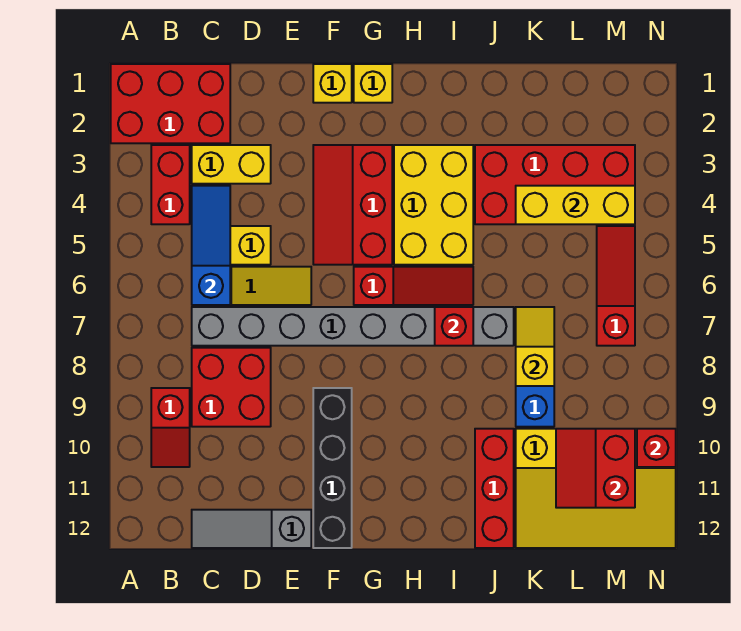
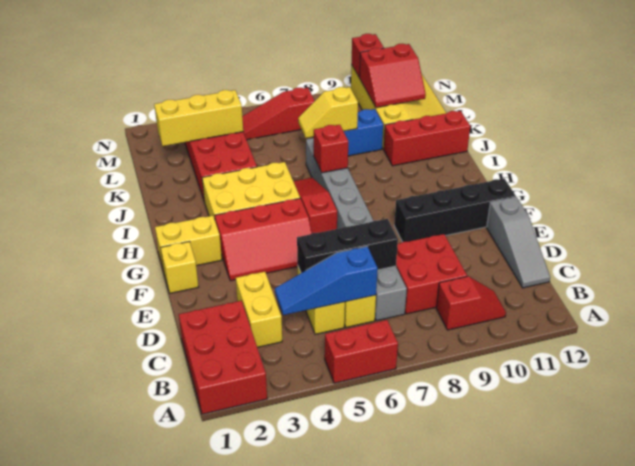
red brick B3:B4 level 1 -> red brick A5:A6 level 1
none -> black brick D5:D7 level 2
yellow brick G1 level 1 -> yellow brick G1:G2 level 1
yellow brick K4:M4 level 2 -> yellow brick L2:L4 level 2

